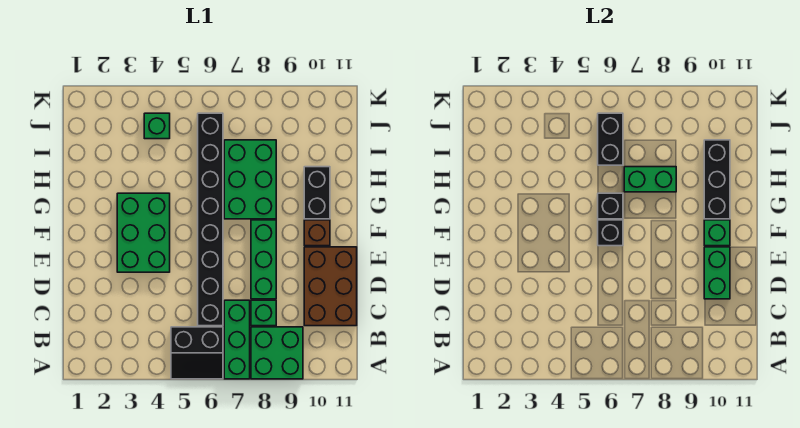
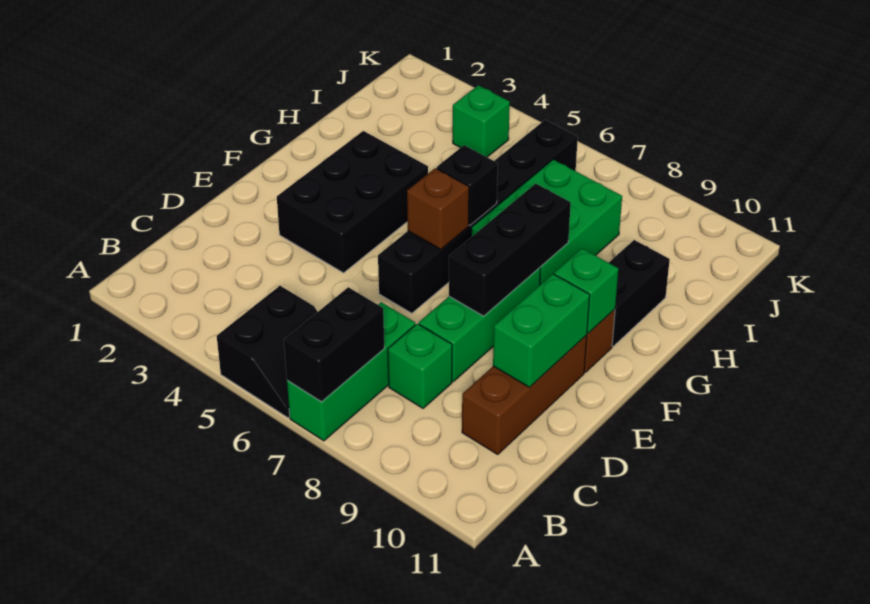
black slope A5:B6 level 1 top B -> black slope A5:B6 level 1 top 5
green brick A8:B9 level 1 -> none
black brick C6:J6 level 1 -> black brick E6:J6 level 1
brown brick C10:E11 level 1 -> brown brick C10:E10 level 1
green brick E3:G4 level 1 -> black brick E3:G4 level 1
black brick F6 level 2 -> brown brick F6 level 2
black brick G10:I10 level 2 -> black brick E8:G8 level 2
green brick H7:H8 level 2 -> none
black brick I6:J6 level 2 -> black brick A7:B7 level 2

